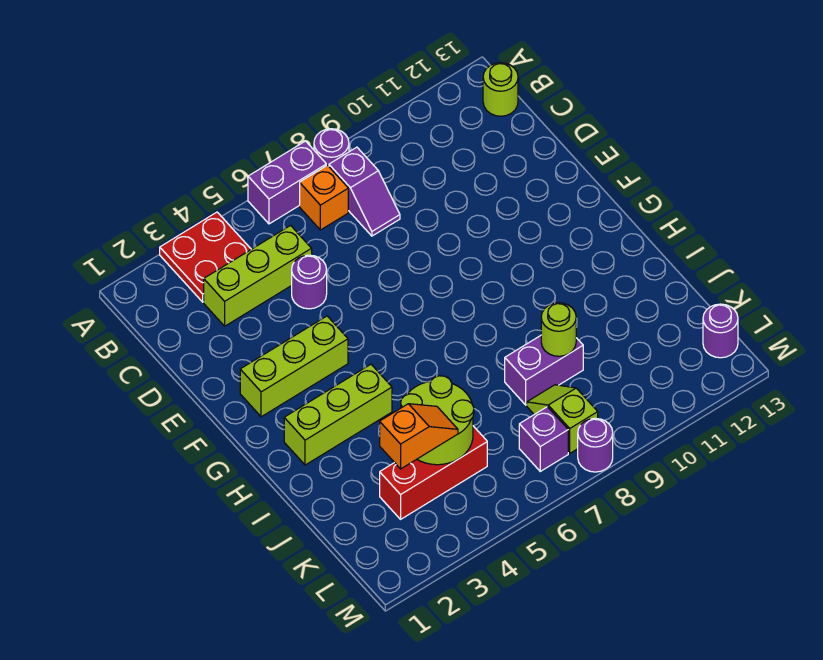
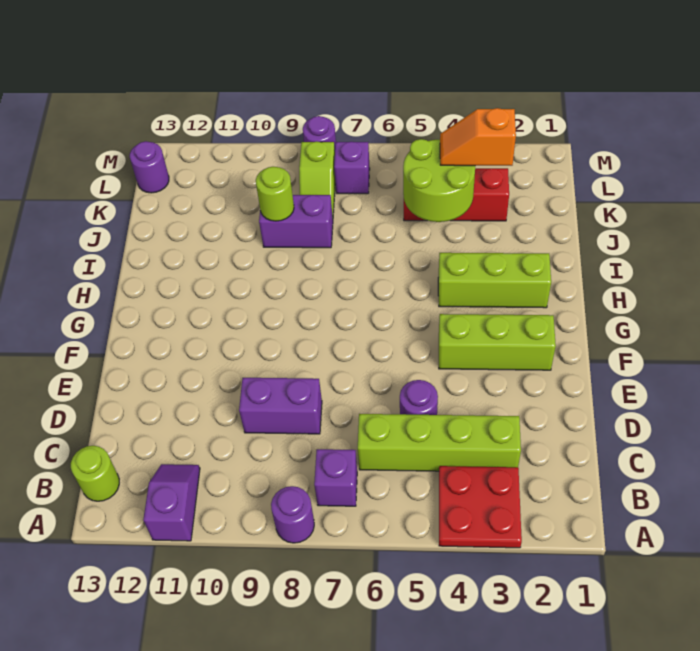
purple brick A6:A7 level 1 -> purple brick D8:D9 level 1
orange brick B7 level 1 -> purple brick B7 level 1
purple slope B8:C8 level 1 top B -> purple slope A11:B11 level 1 top A
lime brick C3:C5 level 1 -> lime brick C3:C6 level 1

